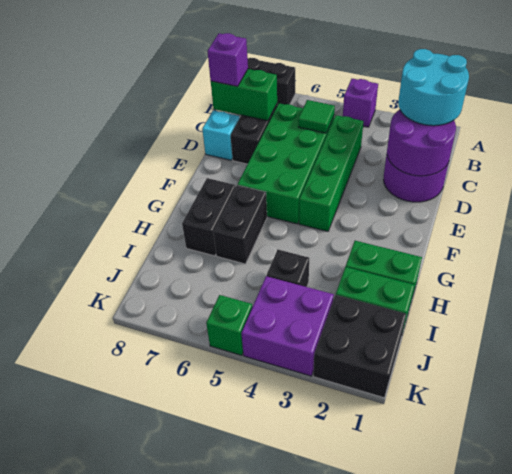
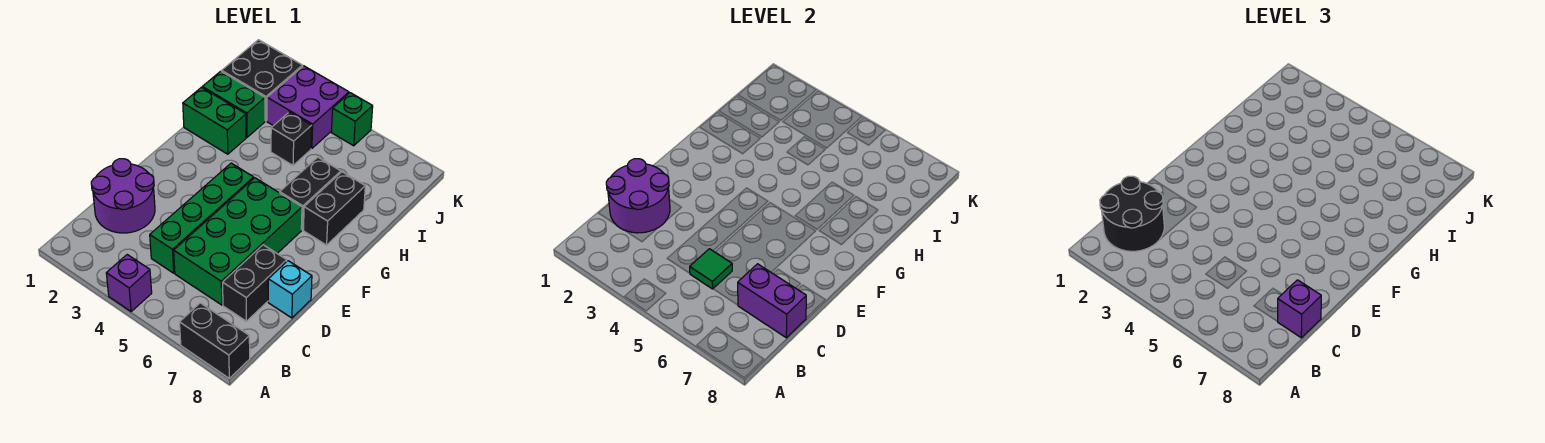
cyan round brick B1:C2 level 3 -> black round brick B1:C2 level 3
green brick C7:C8 level 2 -> purple brick C7:C8 level 2

